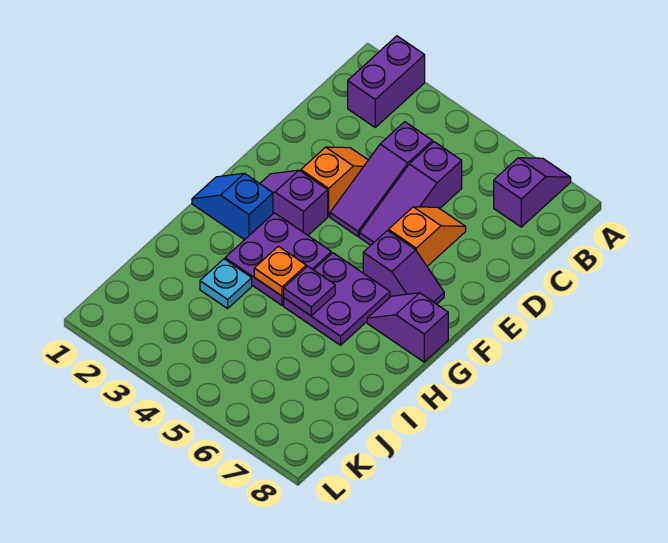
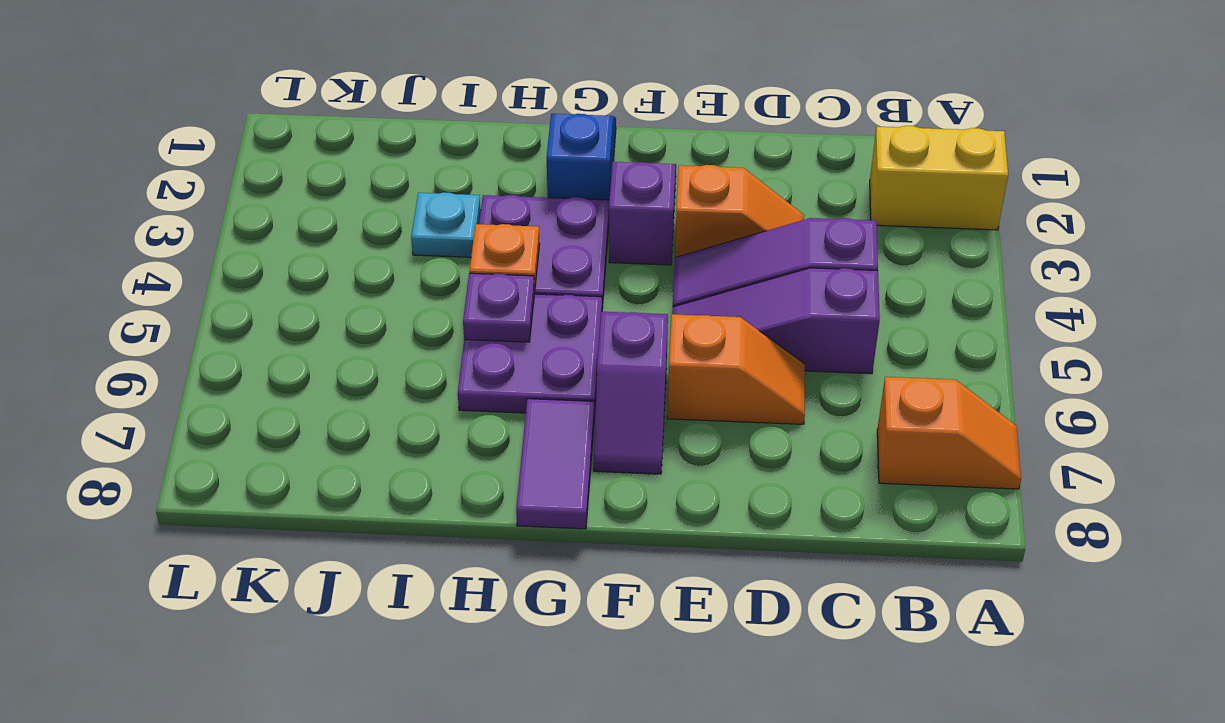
purple brick A2:B2 level 1 -> yellow brick A2:B2 level 1
purple slope A7:B7 level 1 top B -> orange slope A7:B7 level 1 top B
purple slope G7:G8 level 1 top 8 -> purple tile G7:G8 level 1

